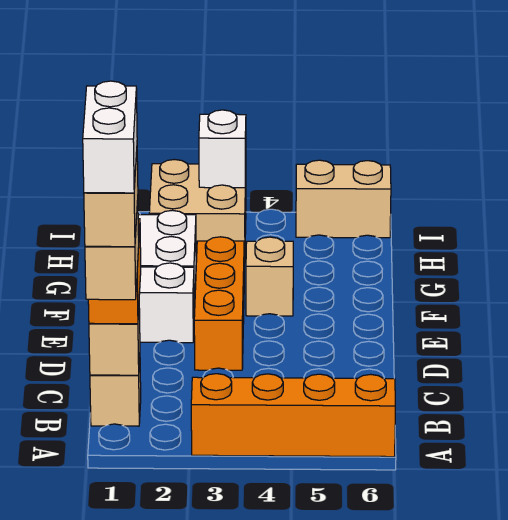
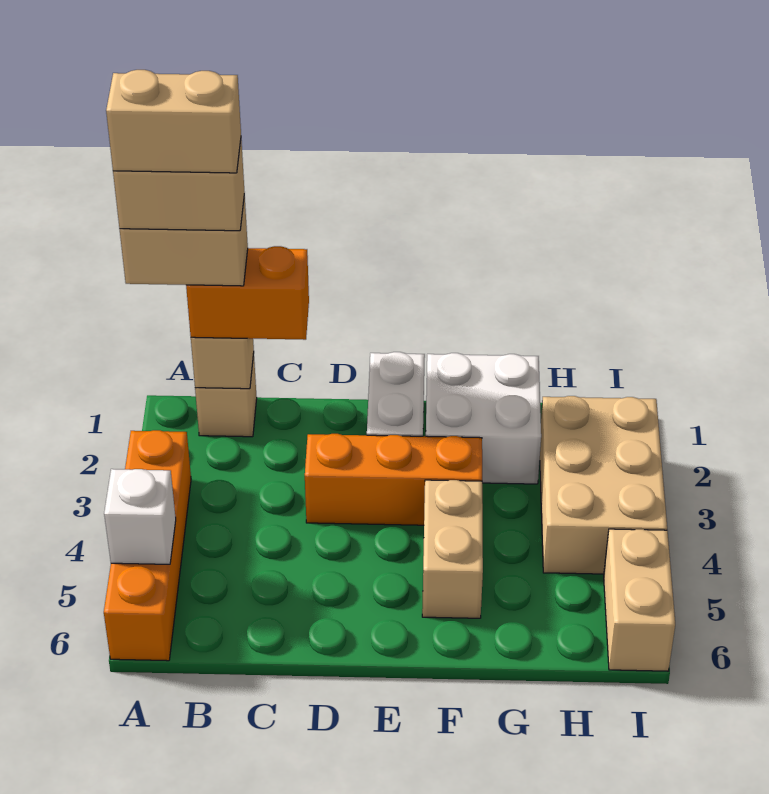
white brick A1:B1 level 6 -> tan brick A1:B1 level 6
tan brick F4 level 1 -> tan brick F4:F5 level 1
tan brick H2:I3 level 1 -> tan brick H2:I4 level 1
white brick I3 level 2 -> white brick A5 level 2

